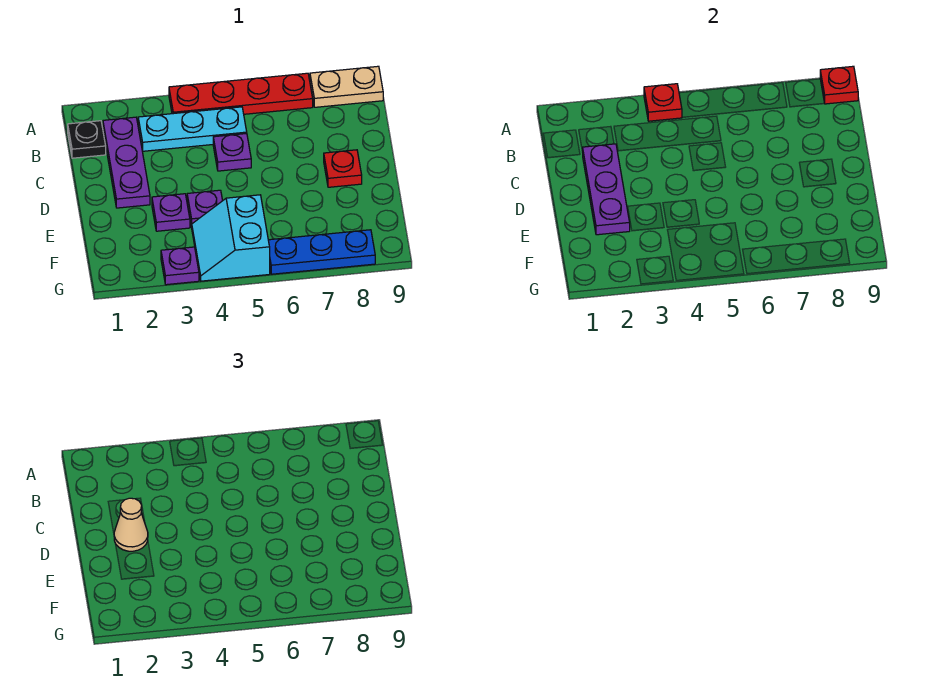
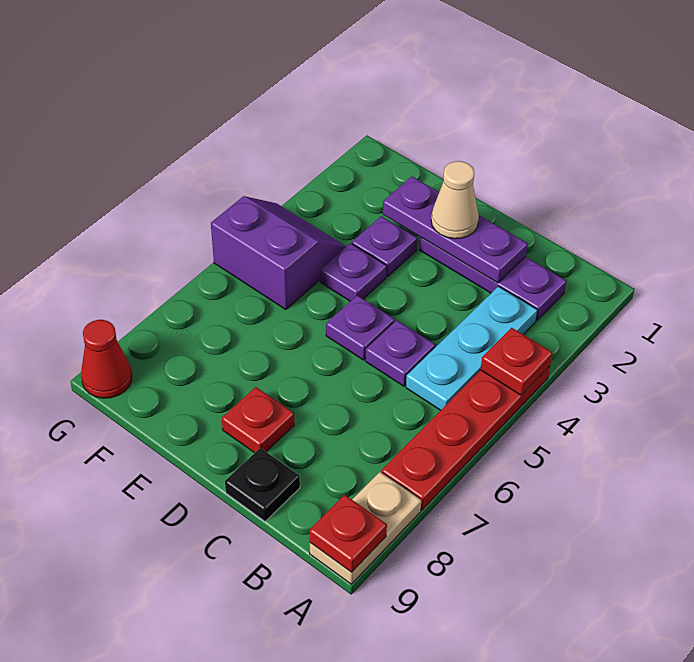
black plate B1 level 1 -> black plate C9 level 1
cyan slope F4:G5 level 1 top 5 -> purple slope F4:G5 level 1 top 5
purple plate G3 level 1 -> purple plate D5 level 1
blue plate G6:G8 level 1 -> none
none -> red cone G9 level 1

